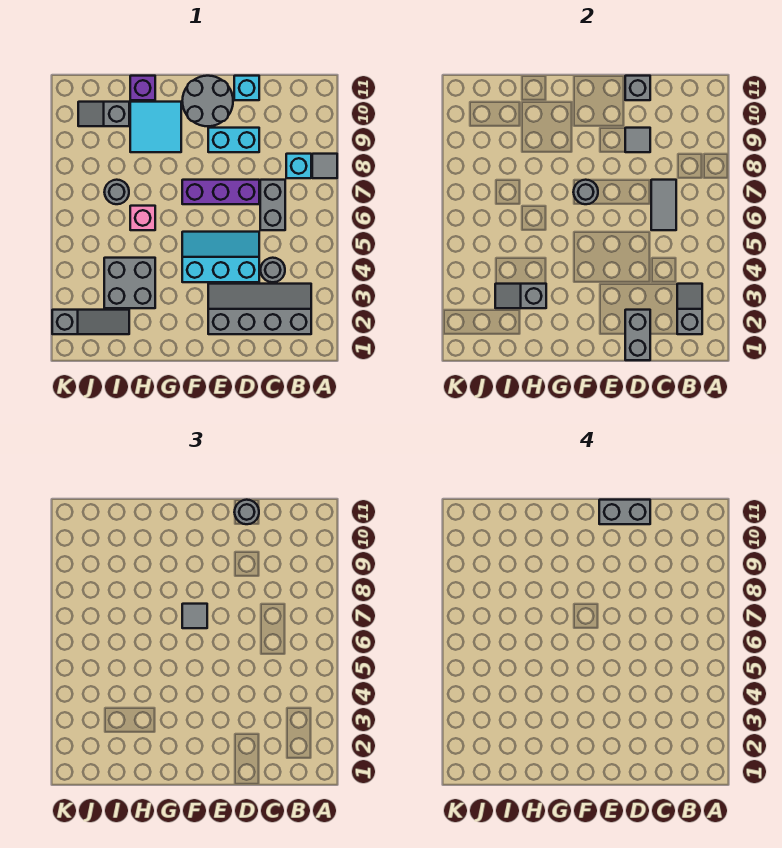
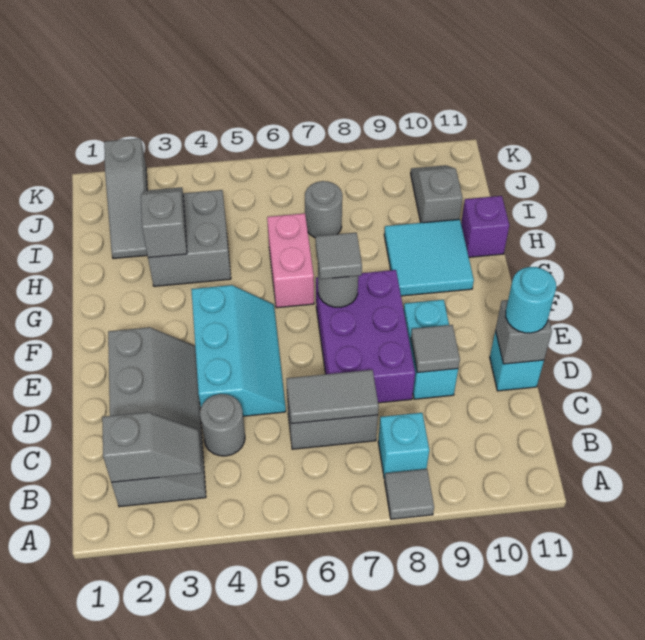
grey brick D1:D2 level 2 -> none
purple brick D7:F7 level 1 -> purple brick D7:F8 level 1
grey round brick D11 level 3 -> cyan round brick D11 level 3
grey brick D11:E11 level 4 -> none
grey round brick E10:F11 level 1 -> none
pink brick H6 level 1 -> pink brick G6:H6 level 1

